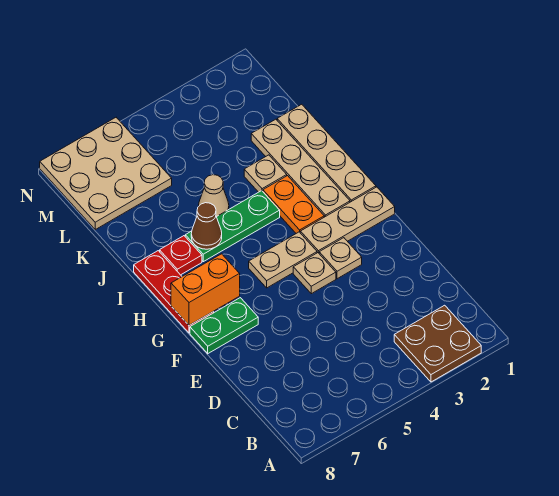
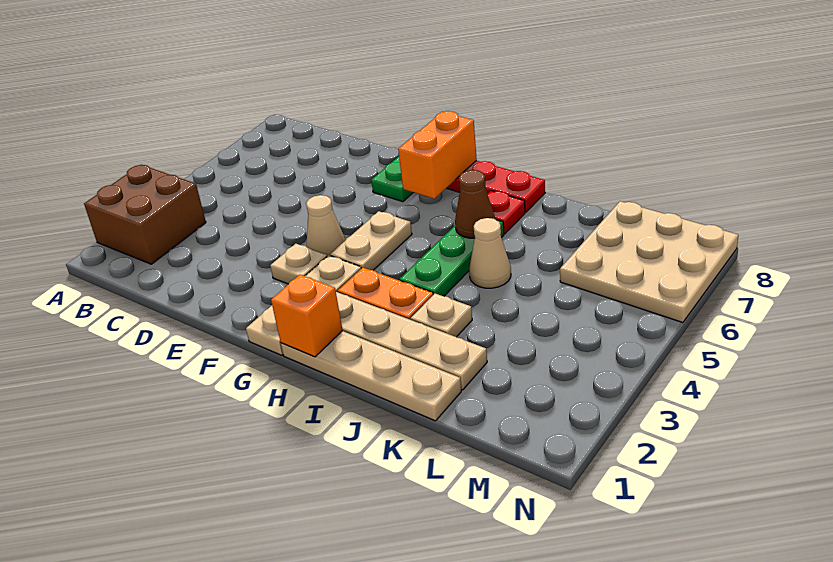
brown plate A2:B3 level 1 -> brown brick A2:B3 level 1
tan plate F4 level 1 -> tan cone F4 level 1
none -> orange brick H1 level 2

